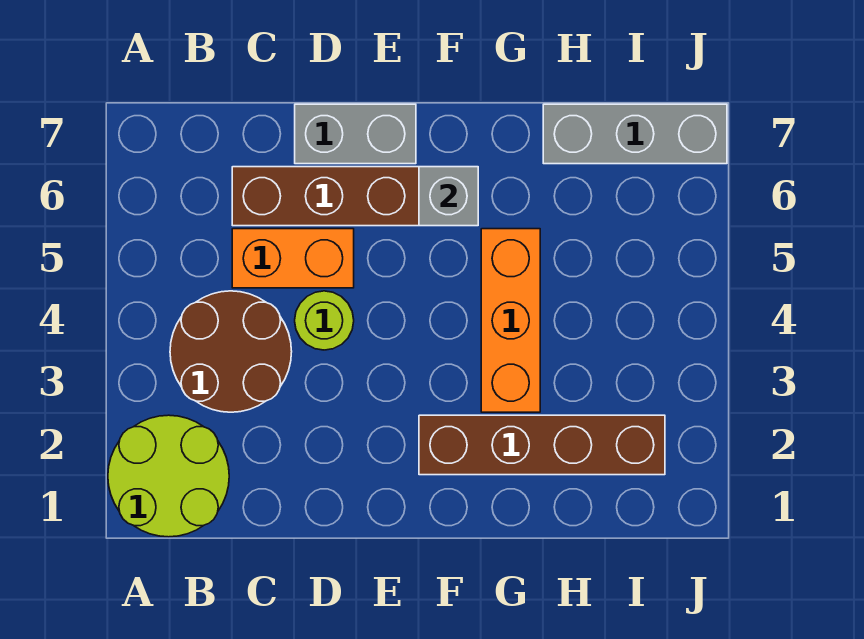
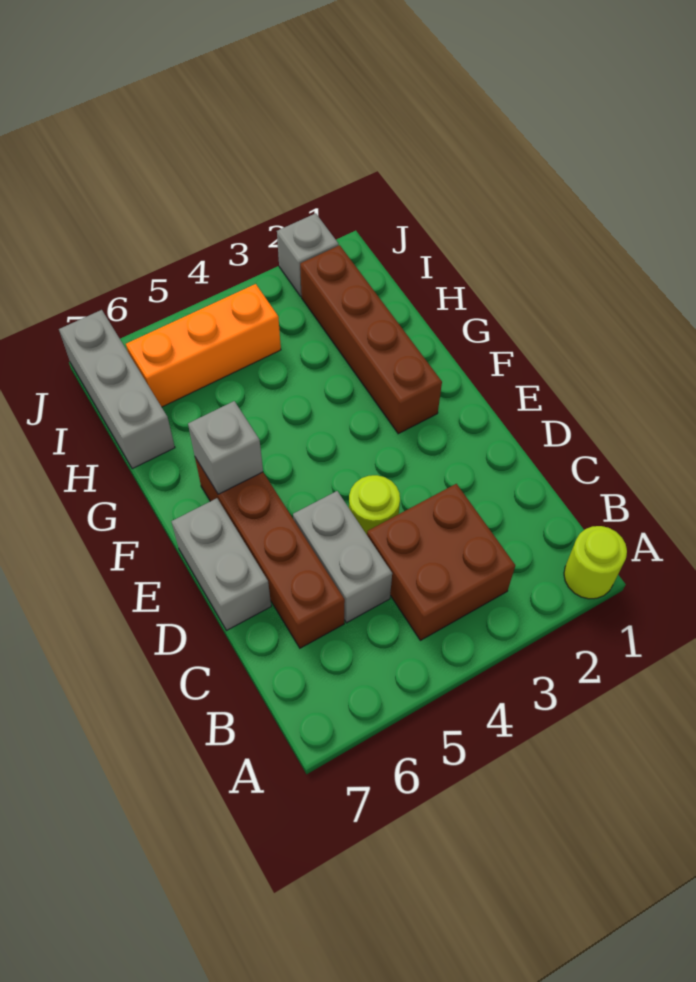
lime round brick A1:B2 level 1 -> lime round brick A1 level 1
brown round brick B3:C4 level 1 -> brown brick B3:C4 level 1
orange brick C5:D5 level 1 -> grey brick C5:D5 level 1
orange brick G3:G5 level 1 -> orange brick I4:I6 level 1
none -> grey brick J2 level 1

